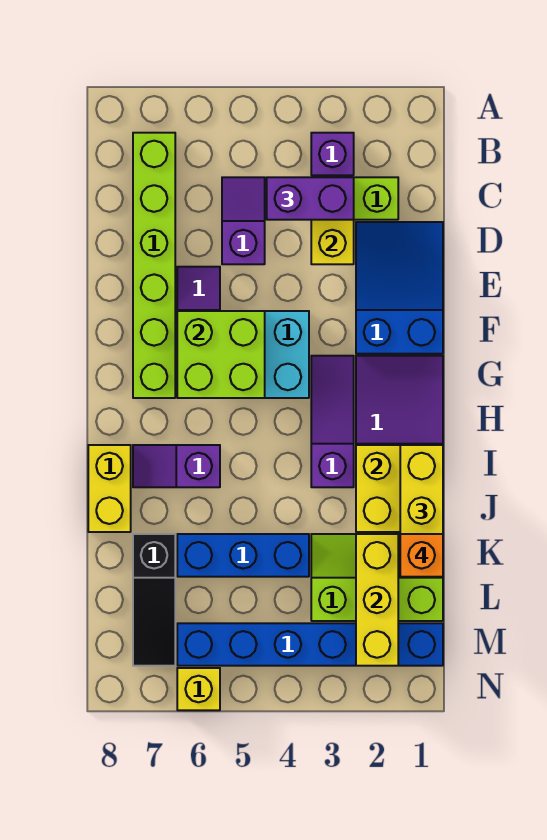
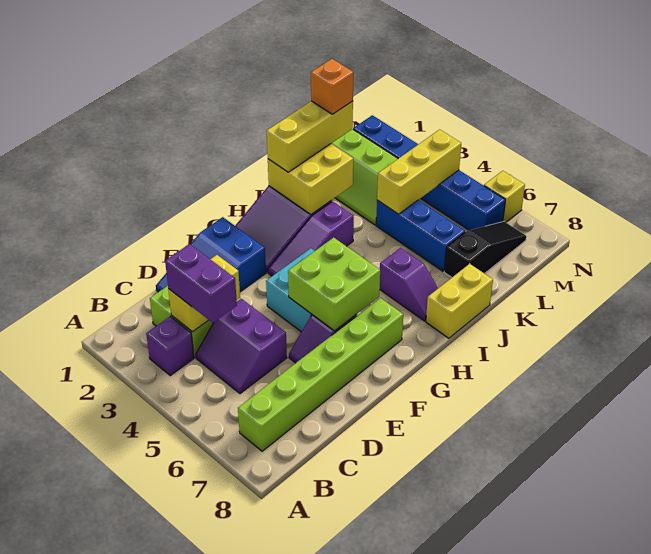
purple slope C5:D5 level 1 top D -> purple slope C4:D5 level 1 top D
yellow brick K2:M2 level 2 -> yellow brick K4:M4 level 2

